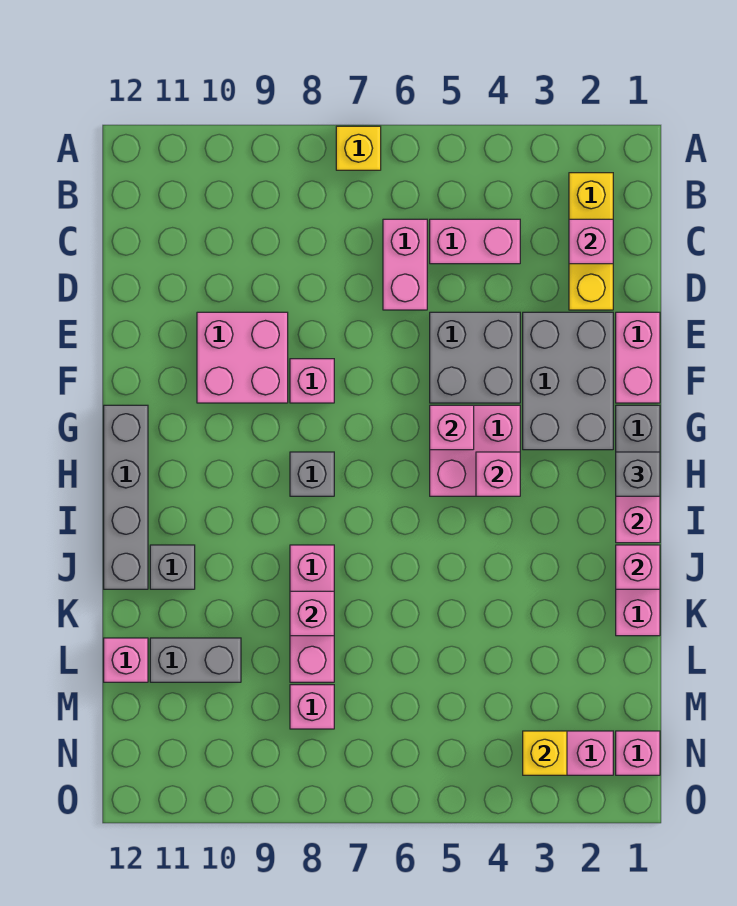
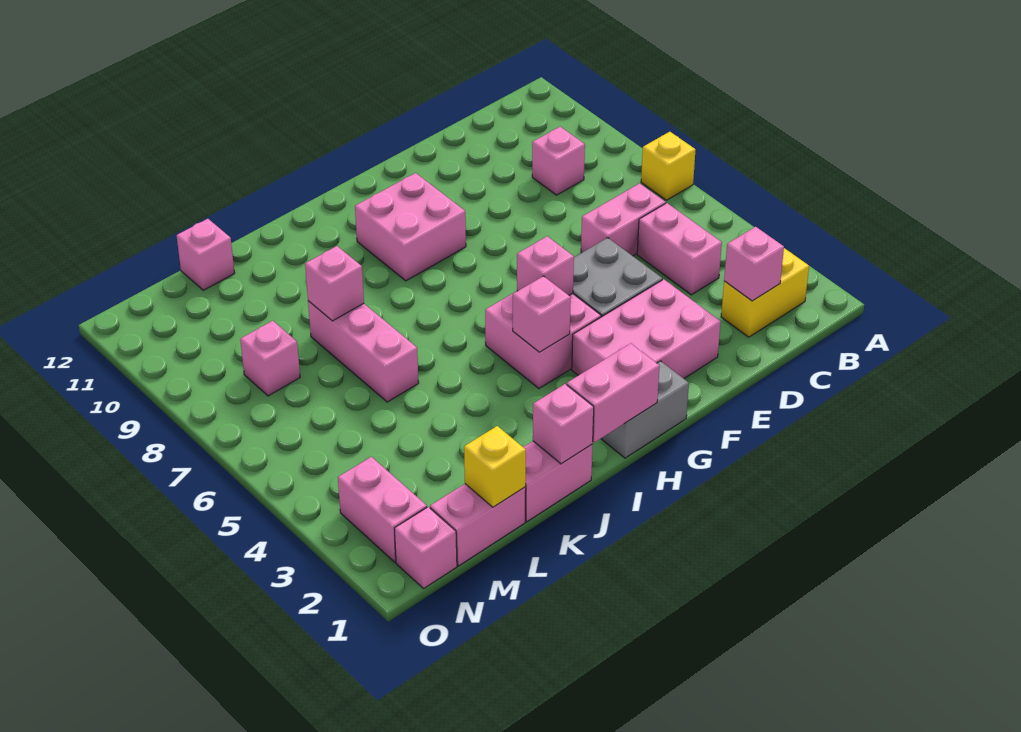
yellow brick B2:D2 level 1 -> yellow brick B2:C2 level 1
pink brick E1:F1 level 1 -> pink brick L1:M1 level 1
grey brick E2:G3 level 1 -> pink brick E2:G3 level 1
pink brick E9:F10 level 1 -> pink brick G9:H10 level 1
pink brick F8 level 1 -> pink brick C9 level 1
grey brick G12:J12 level 1 -> none
grey brick H1 level 3 -> none
grey brick H8 level 1 -> none
pink brick J8:L8 level 1 -> pink brick K6:K8 level 1
grey brick J11 level 1 -> none
grey brick L10:L11 level 1 -> none
yellow brick N3 level 2 -> yellow brick L1 level 2

